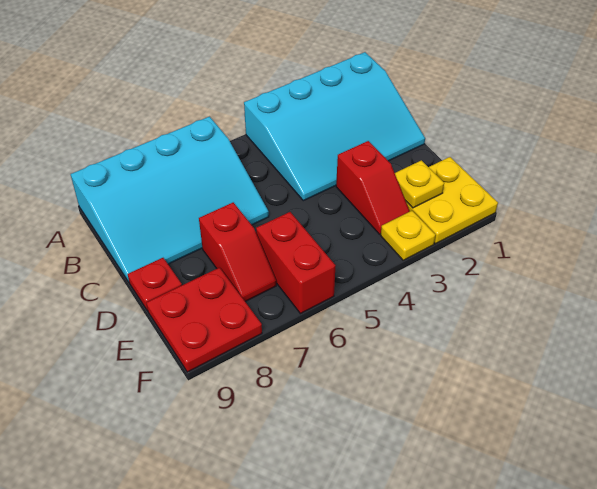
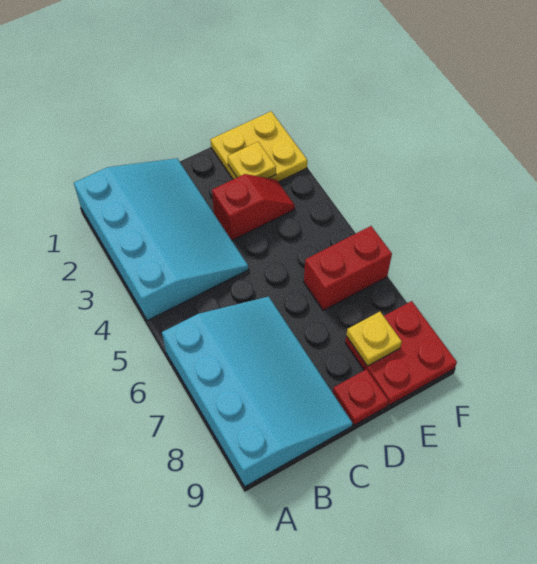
red slope D7:E7 level 1 top D -> none
yellow plate F3 level 1 -> yellow plate E8 level 2

